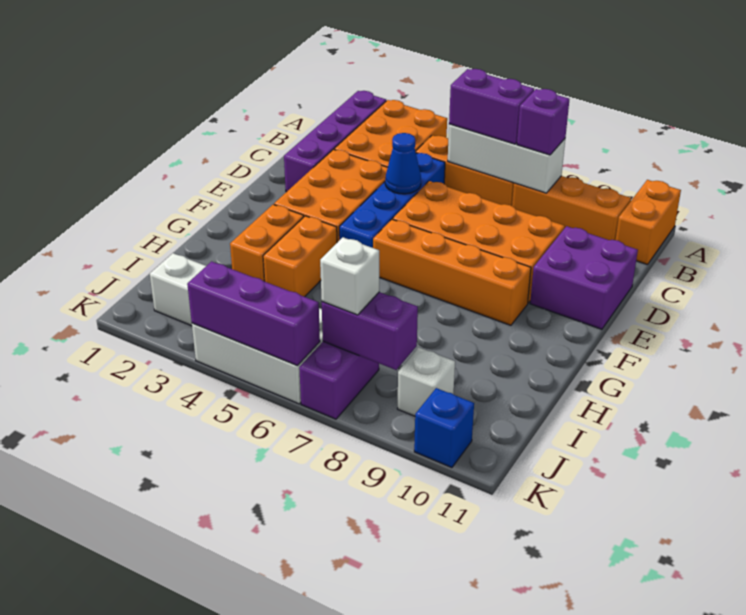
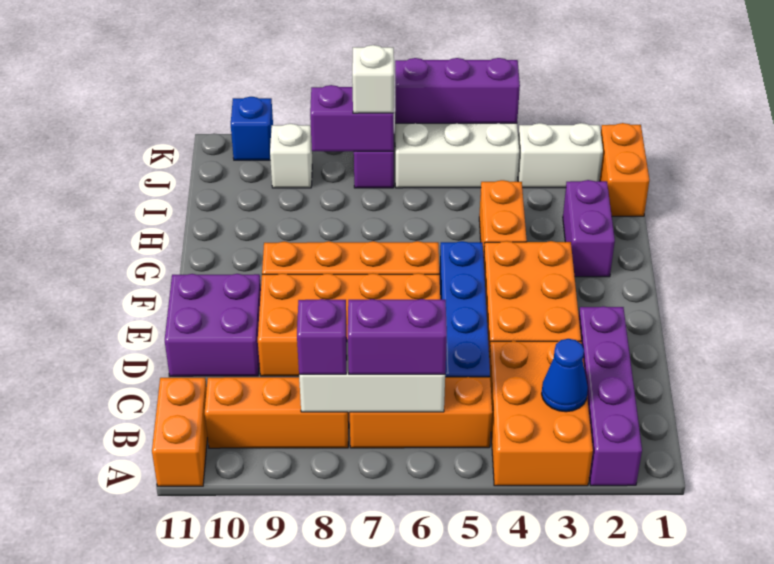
blue cone D5 level 2 -> blue cone B3 level 2
none -> purple brick G2:H2 level 1
orange brick G3:H3 level 1 -> orange brick I1:J1 level 1

